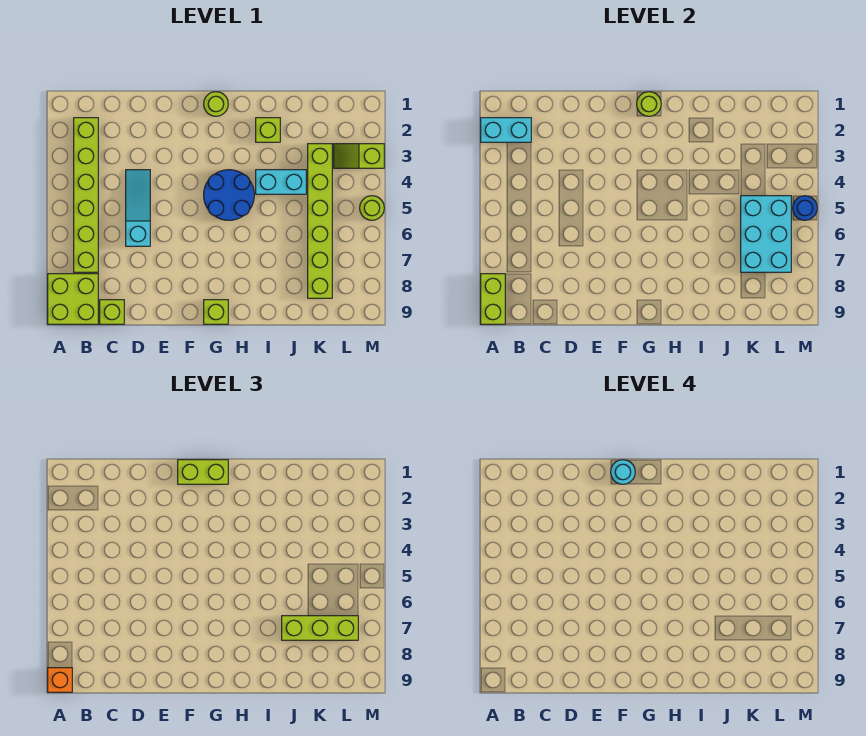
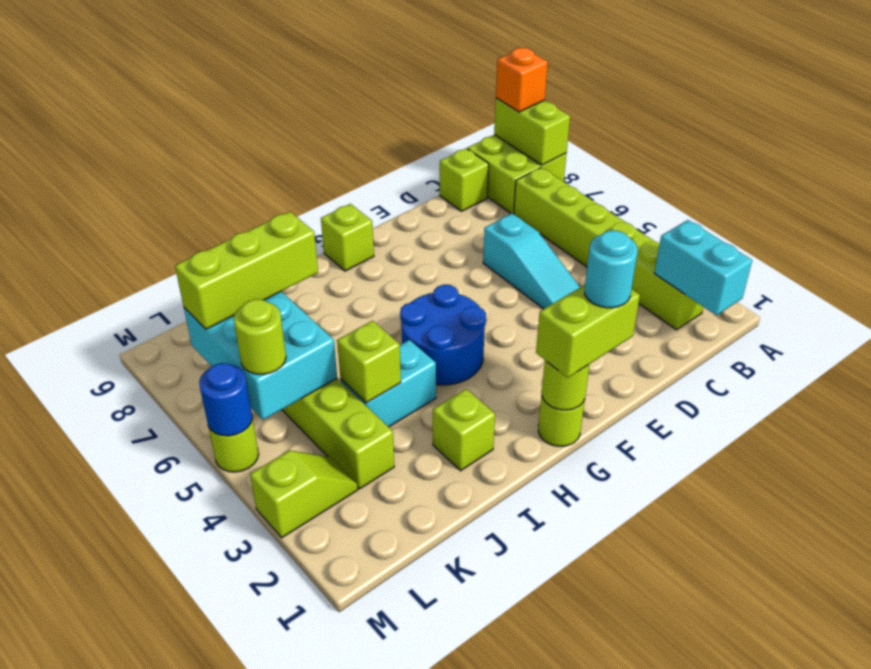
cyan brick A2:B2 level 2 -> cyan brick B1:B2 level 2
none -> lime brick J4 level 2
none -> lime round brick L5 level 3

